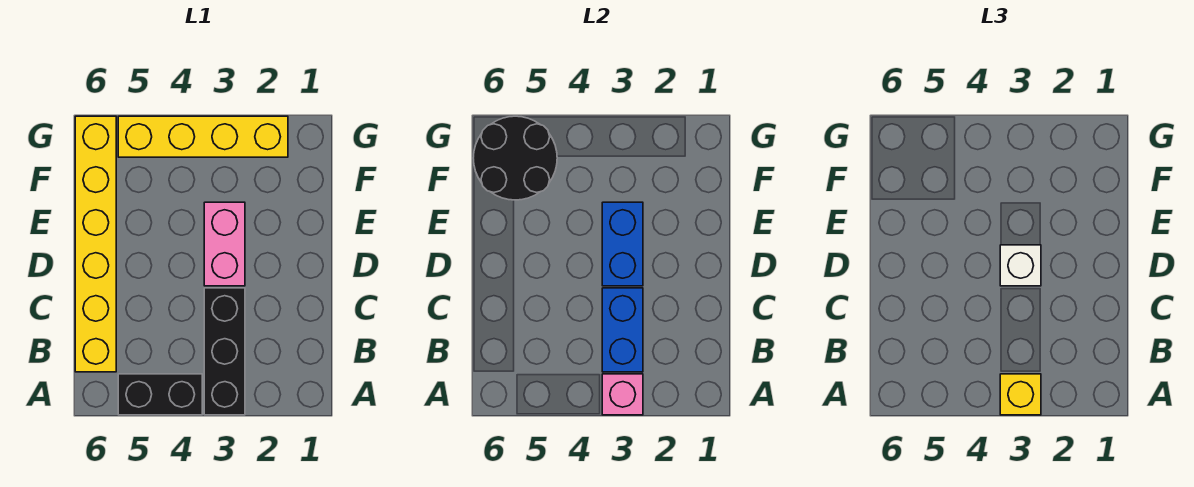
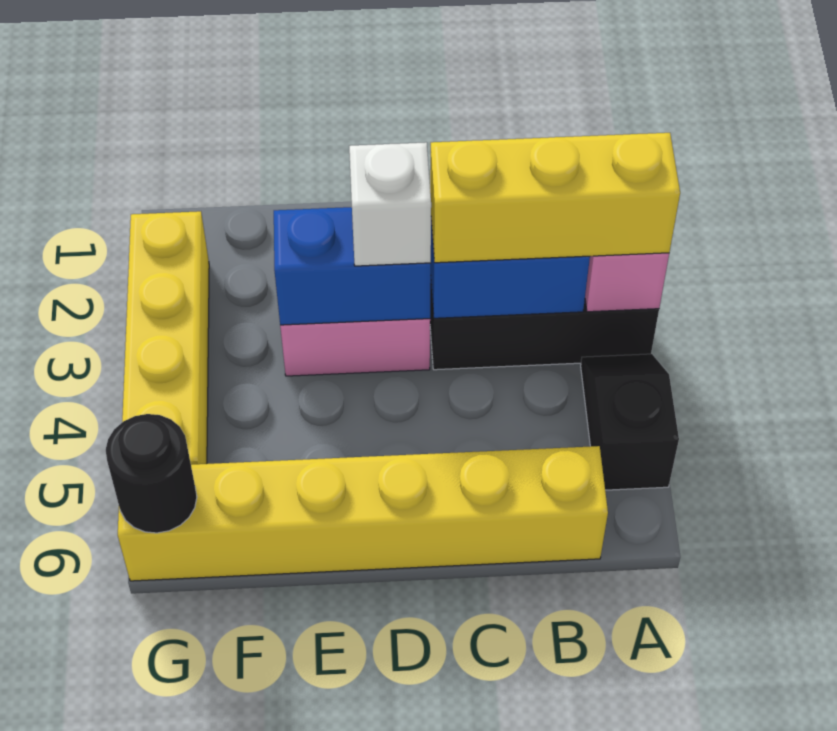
yellow brick A3 level 3 -> yellow brick A3:C3 level 3
black brick A4:A5 level 1 -> black slope A4:A5 level 1 top 5
black round brick F5:G6 level 2 -> black round brick G6 level 2

